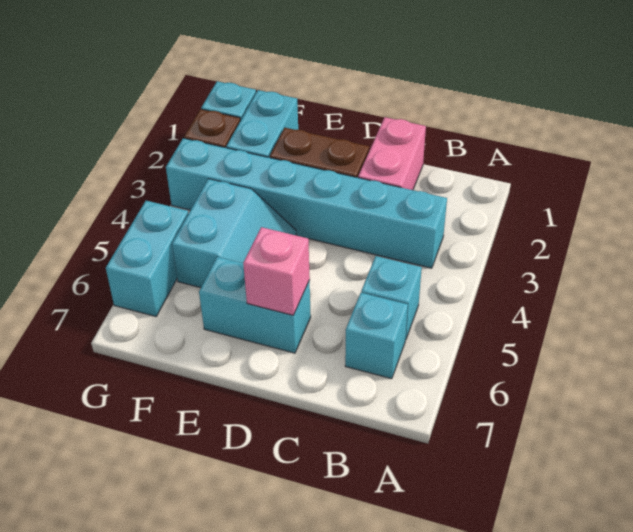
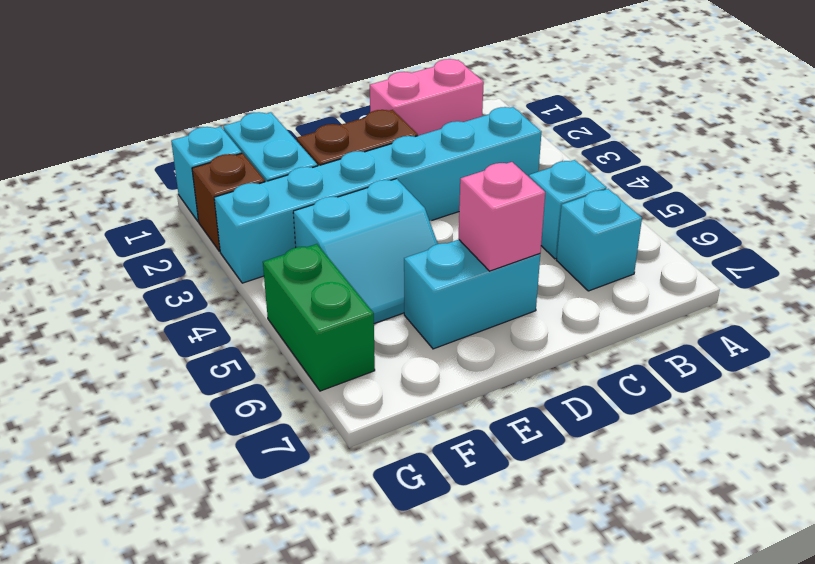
pink brick C1:C2 level 1 -> pink brick B1:C1 level 1
cyan slope E4:F5 level 1 top F -> cyan slope E4:F5 level 1 top 4
cyan brick G5:G6 level 1 -> green brick G5:G6 level 1

